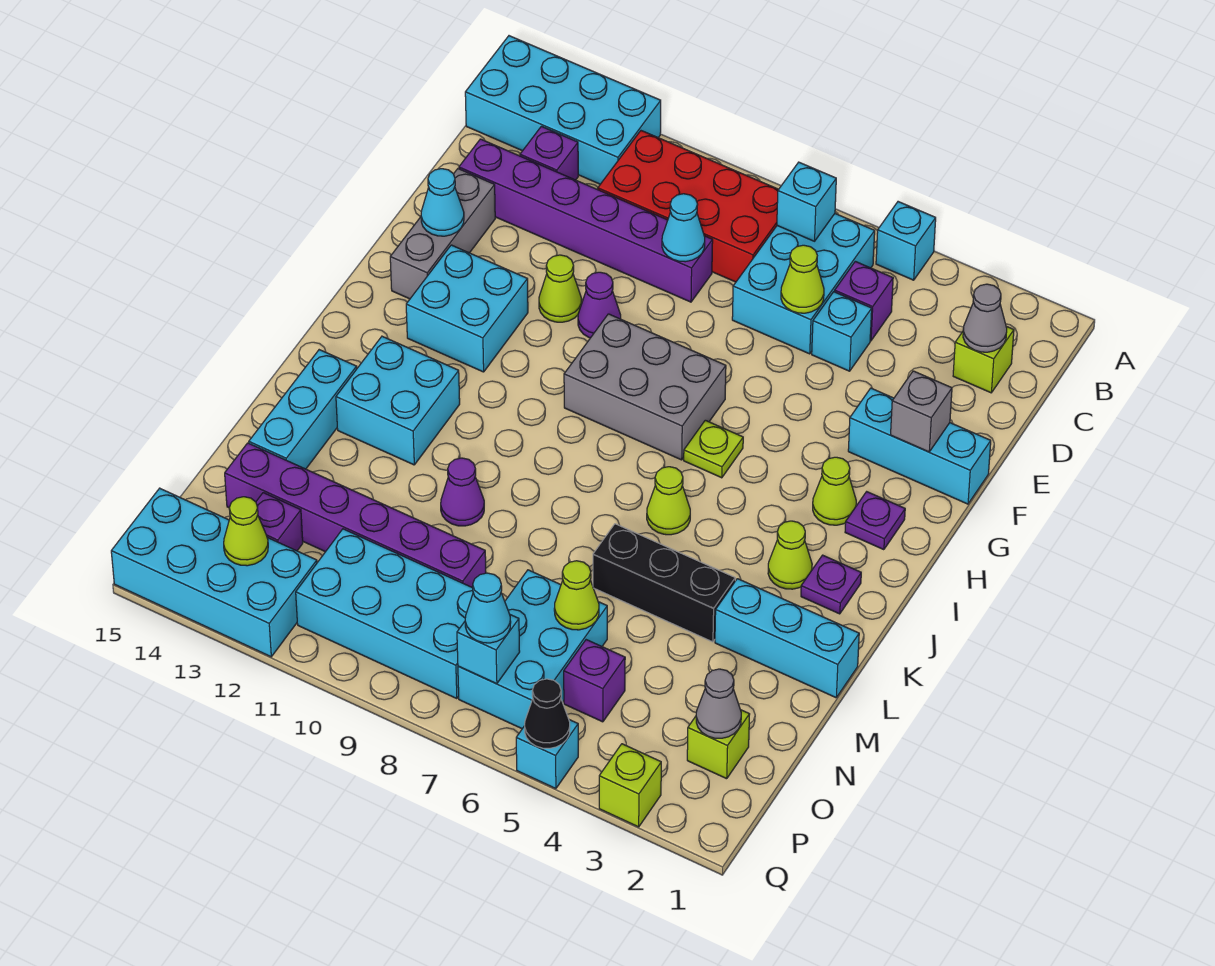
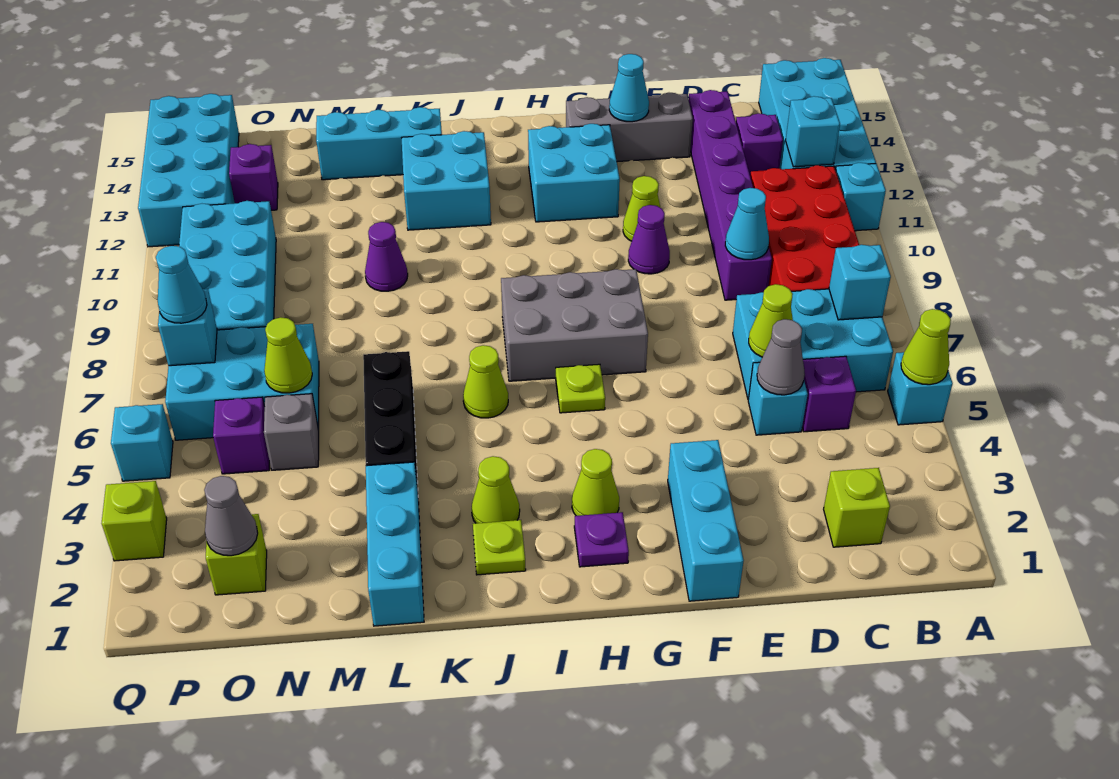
none -> cyan brick A11 level 1
none -> cyan brick B12 level 2
grey cone C2 level 2 -> grey cone D5 level 2
grey brick F2 level 2 -> grey brick N5 level 1
grey brick G7:H9 level 1 -> grey brick G7:I8 level 1
purple plate J2 level 1 -> lime plate J2 level 1
purple brick N9:N14 level 1 -> none
lime cone P13 level 2 -> lime cone A5 level 2
black cone Q5 level 2 -> none

